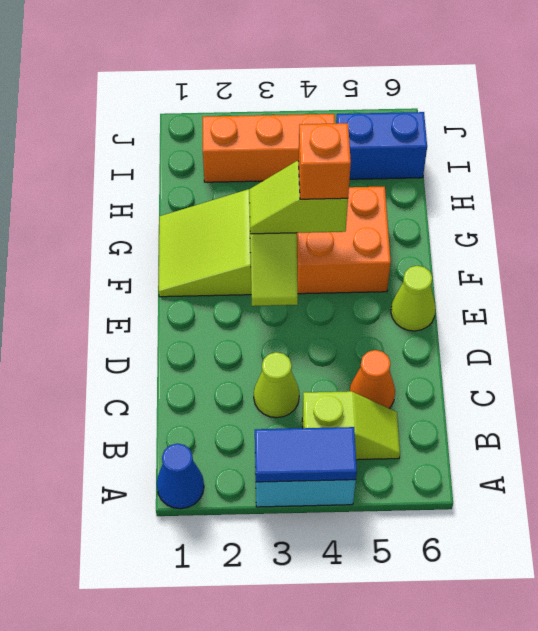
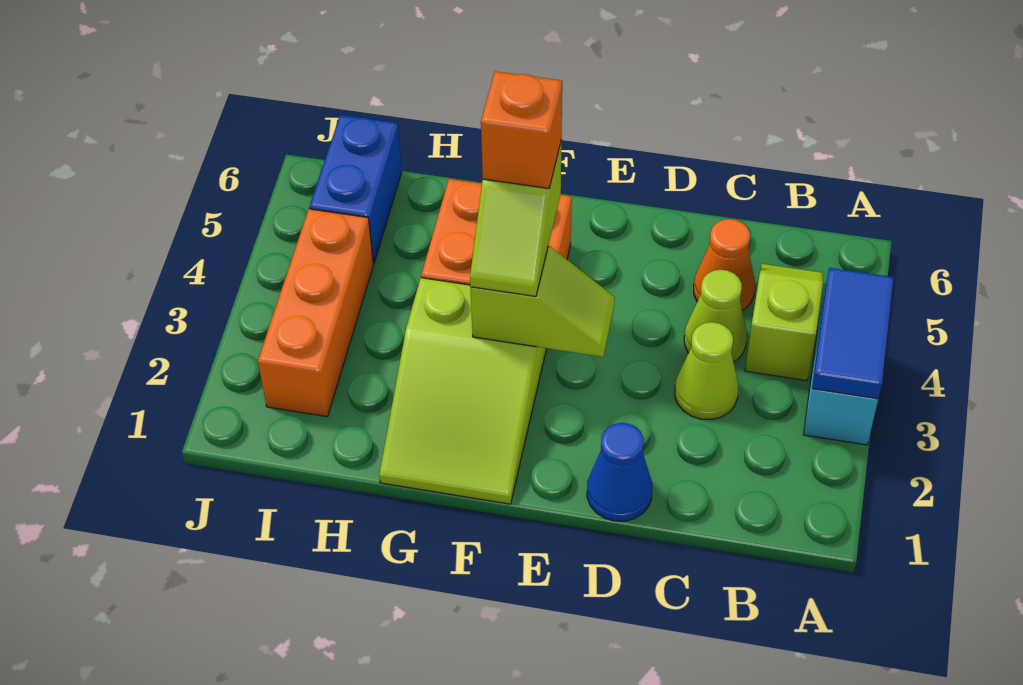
blue cone A1 level 1 -> blue cone D1 level 1
lime cone E6 level 1 -> lime cone C4 level 1

